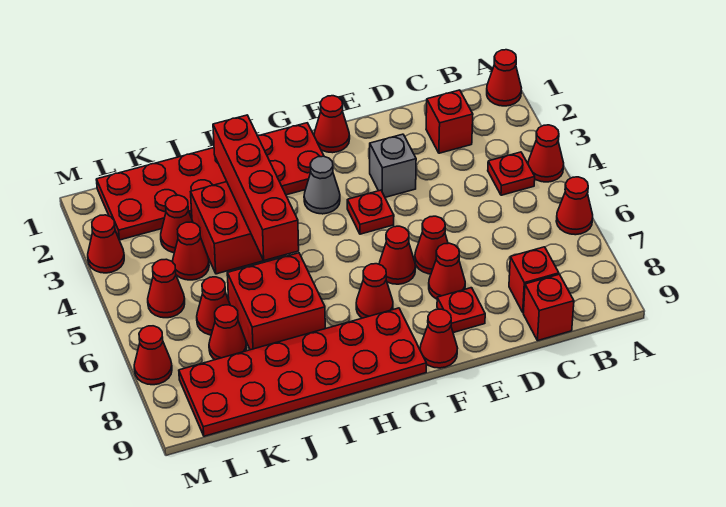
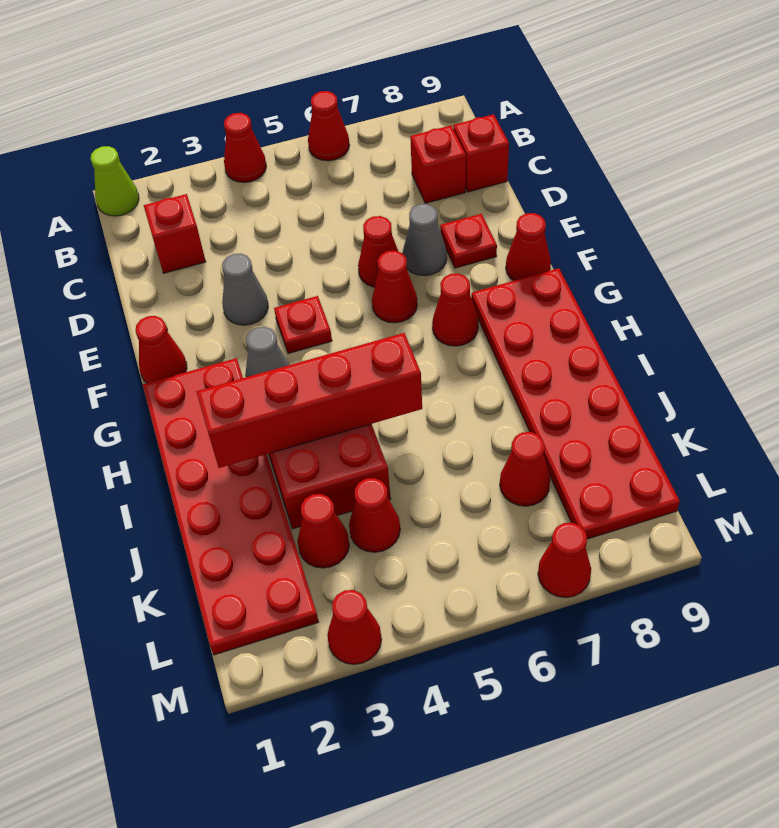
red cone A1 level 1 -> lime cone A1 level 1
red plate B4 level 1 -> none
grey brick E3 level 1 -> grey cone E3 level 1
red cone E7 level 1 -> grey cone E7 level 1
red brick I6:J7 level 1 -> none
red cone K6 level 1 -> none
red cone L5 level 1 -> none

